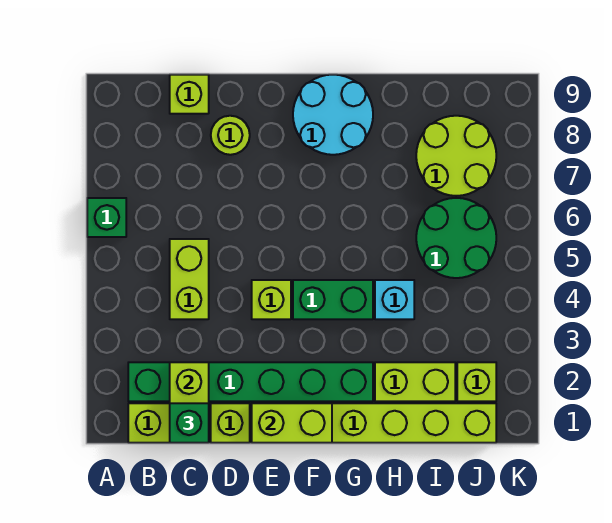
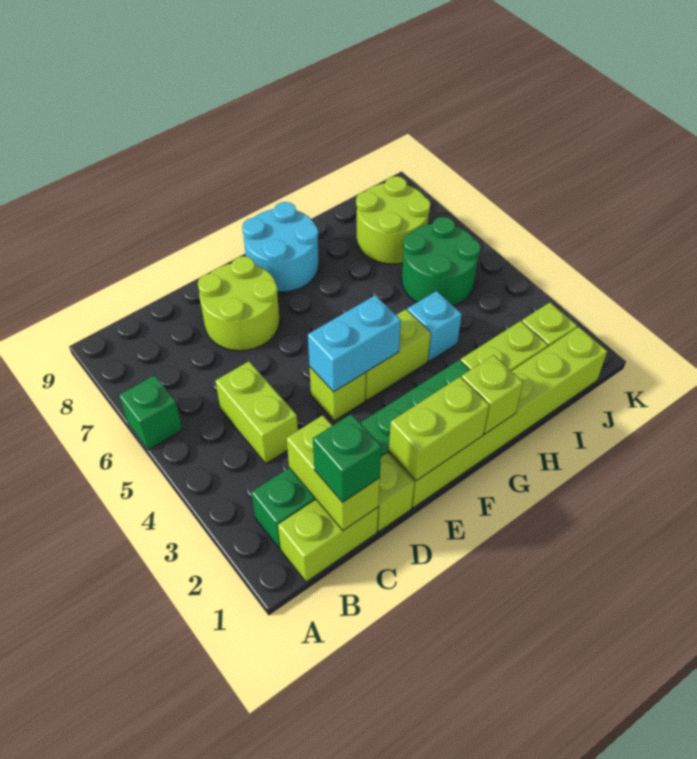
lime brick C9 level 1 -> lime brick G1 level 2
lime round brick D8 level 1 -> lime round brick D7:E8 level 1
none -> cyan brick E4:F4 level 2
green brick F4:G4 level 1 -> lime brick F4:G4 level 1

